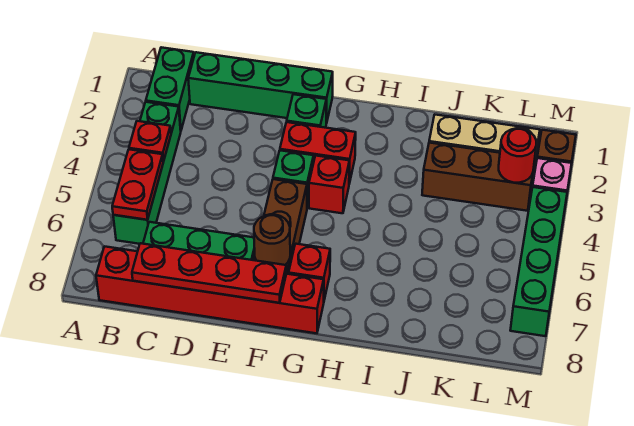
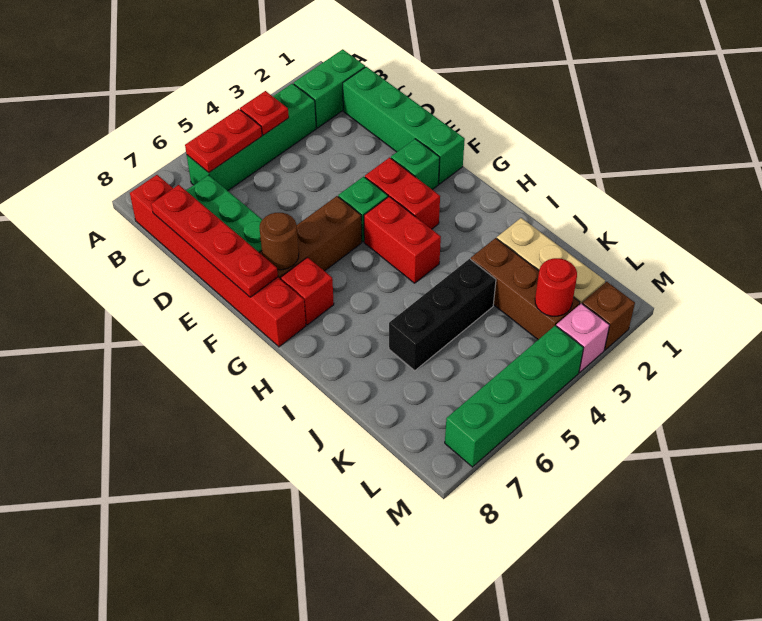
red brick G4 level 1 -> red brick G4:H4 level 1
none -> black brick J4:J6 level 1

